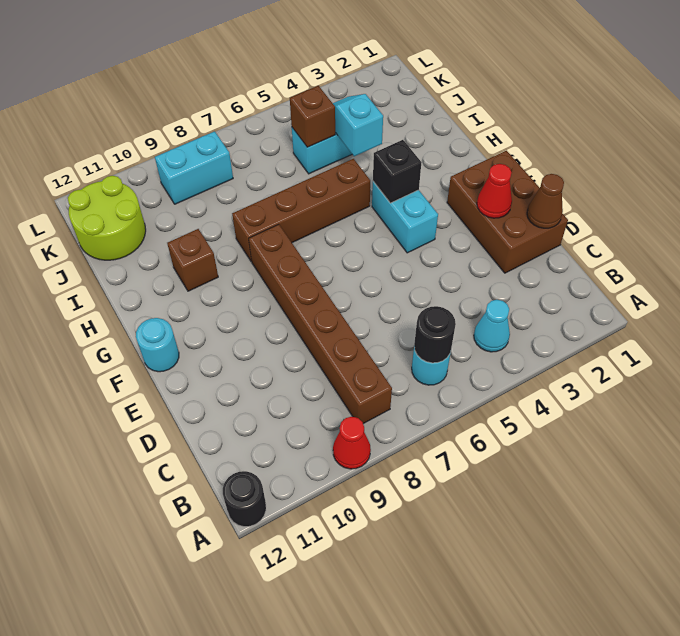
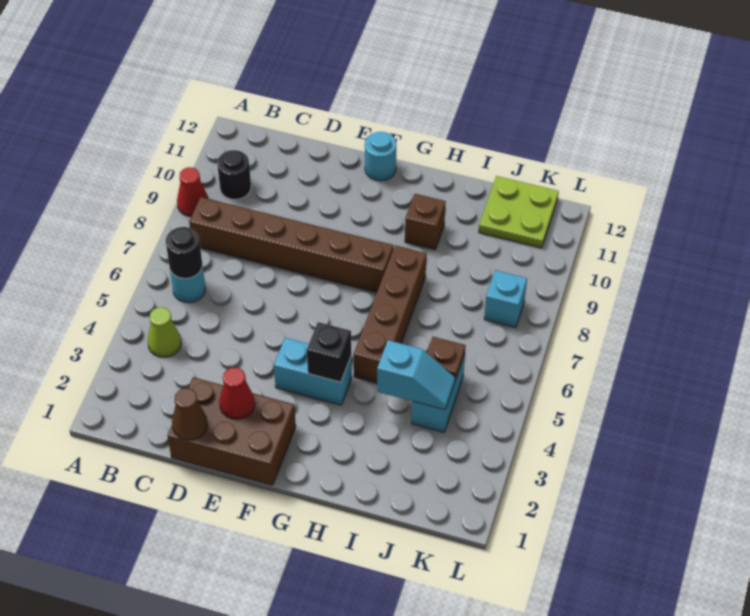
black round brick A12 level 1 -> black round brick B10 level 1
cyan cone B4 level 1 -> lime cone B4 level 1
brown brick J5 level 2 -> brown plate J5 level 2
lime round brick J11:K12 level 1 -> lime plate J11:K12 level 1
cyan brick K8:K9 level 1 -> cyan brick K8 level 1

